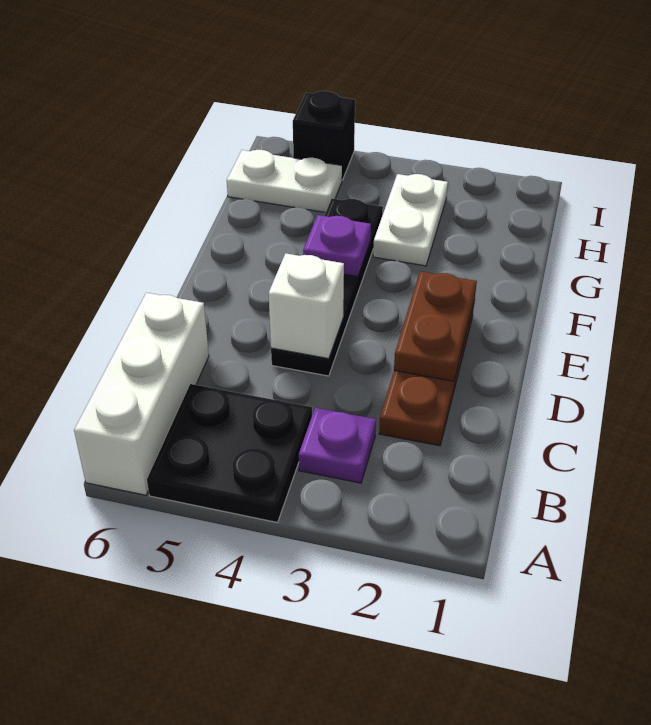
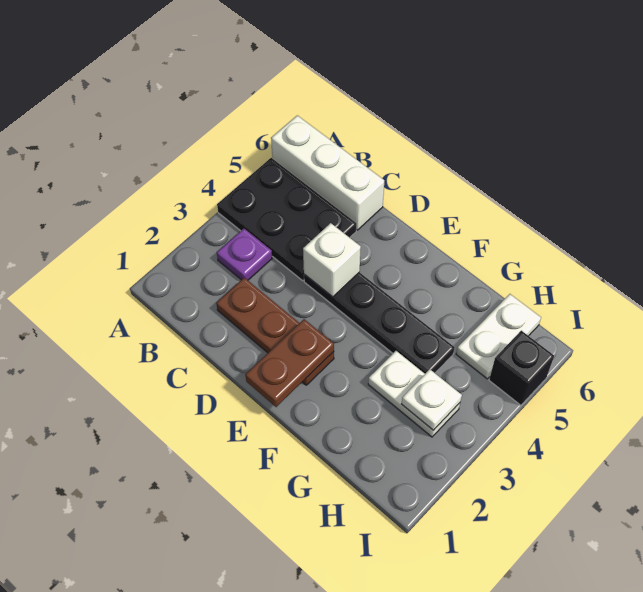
black plate A4:B5 level 1 -> black plate A4:C5 level 1
brown plate D2:E2 level 2 -> brown plate E1:E2 level 2
purple plate F4 level 2 -> none
none -> white plate H3 level 2

